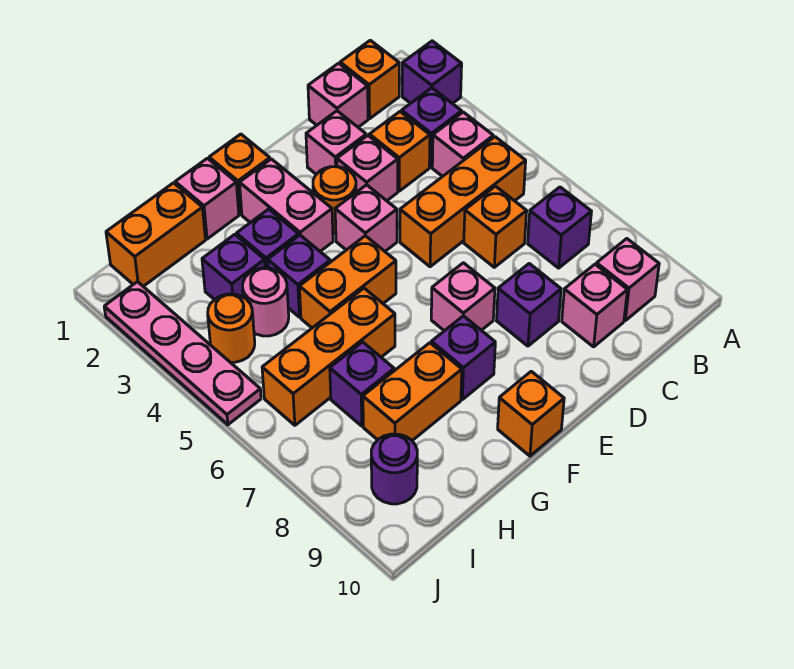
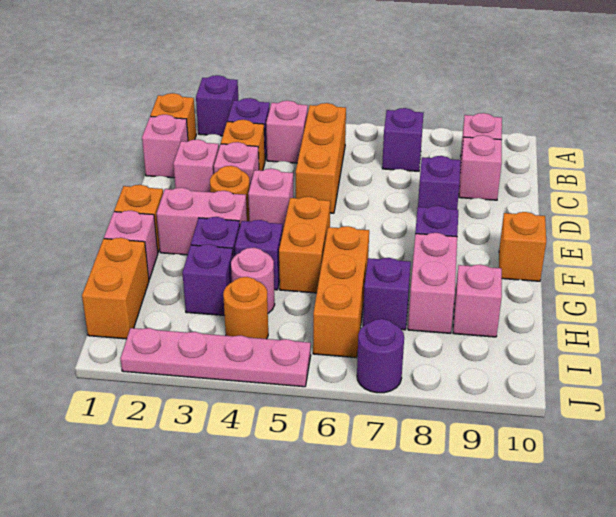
orange brick C6 level 1 -> none
pink brick E7 level 1 -> pink brick H9 level 1
orange brick G8:H8 level 1 -> pink brick G8:H8 level 1
purple round brick I9 level 1 -> purple round brick J7 level 1

